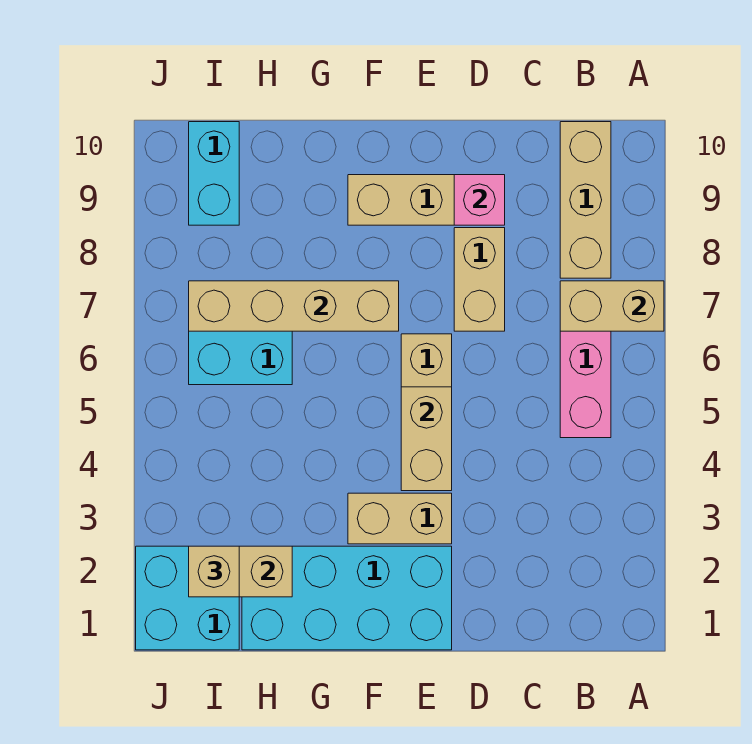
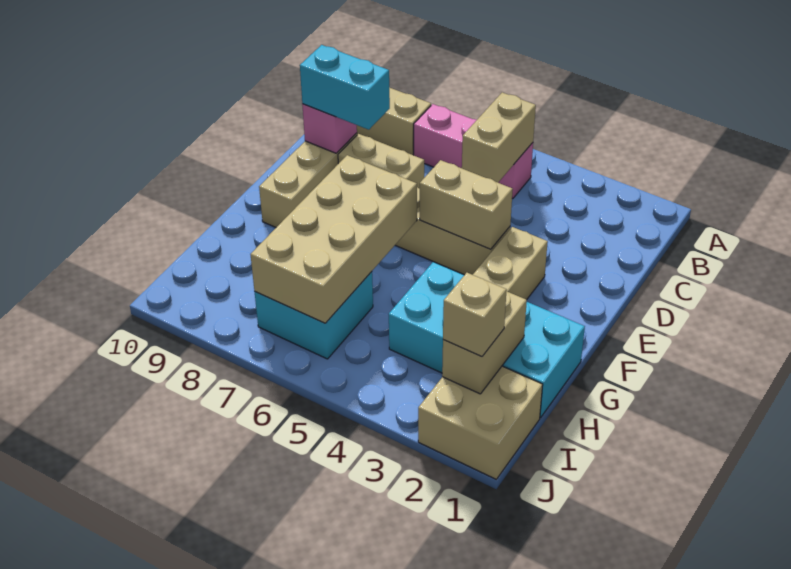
tan brick A7:B7 level 2 -> tan brick B5:C5 level 2
cyan brick E1:H2 level 1 -> cyan brick G1:H4 level 1
tan brick F7:I7 level 2 -> tan brick F6:I7 level 2
cyan brick I1:J2 level 1 -> tan brick I1:J2 level 1
cyan brick I9:I10 level 1 -> cyan brick D8:D9 level 3

